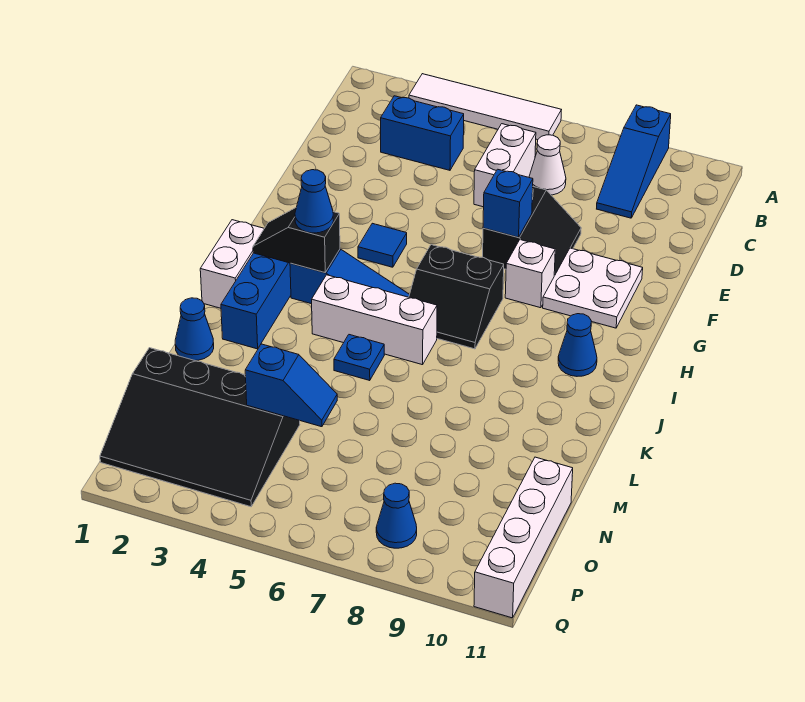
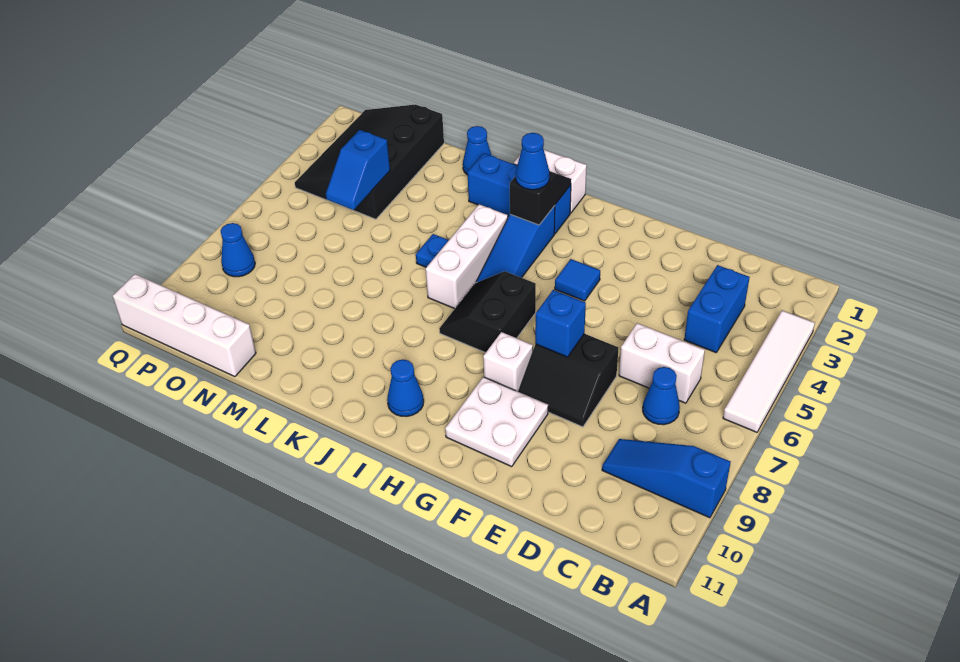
white cone C7 level 1 -> blue cone C7 level 1

